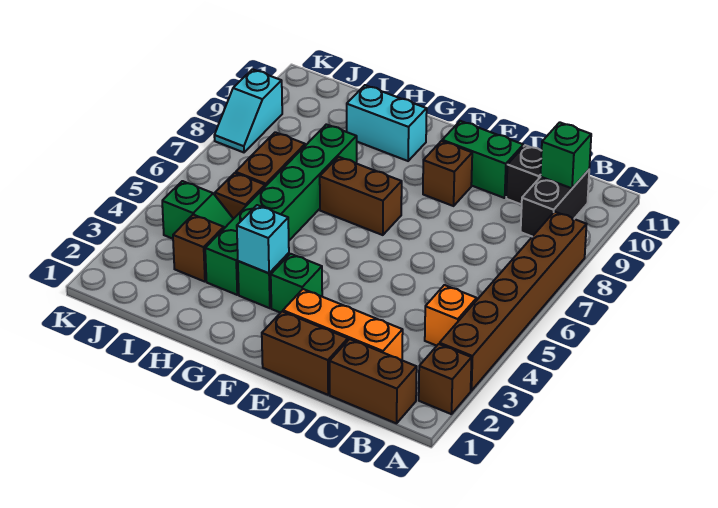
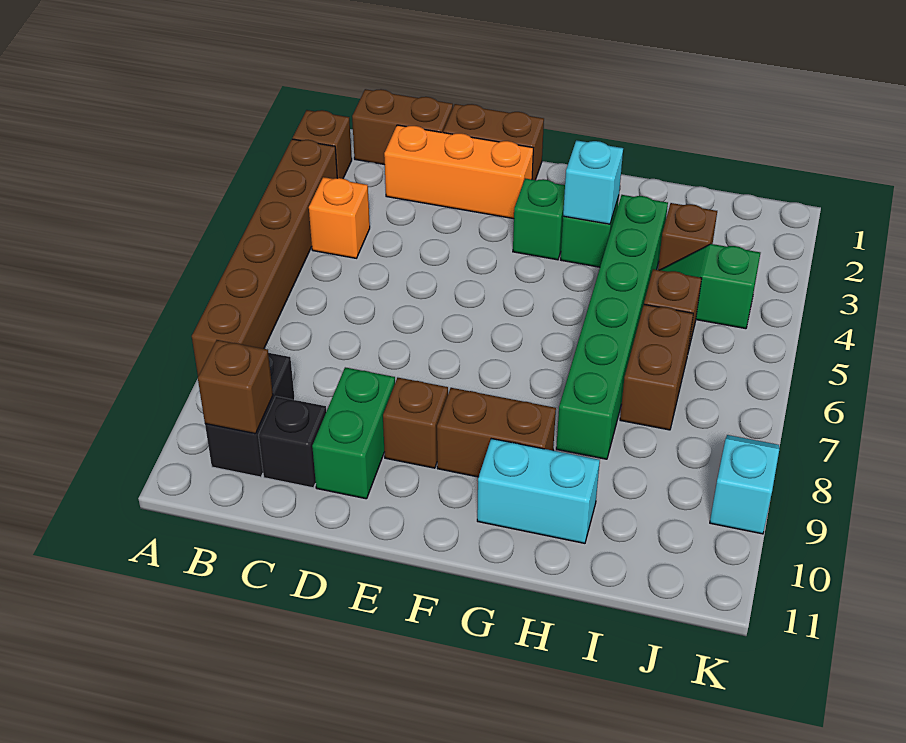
green brick B10 level 2 -> brown brick B10 level 2
green brick D10:E10 level 1 -> green brick D9:D10 level 1
brown brick F7:G7 level 1 -> brown brick F9:G9 level 1

